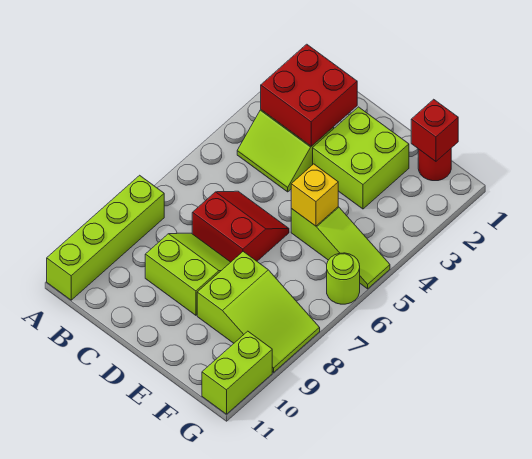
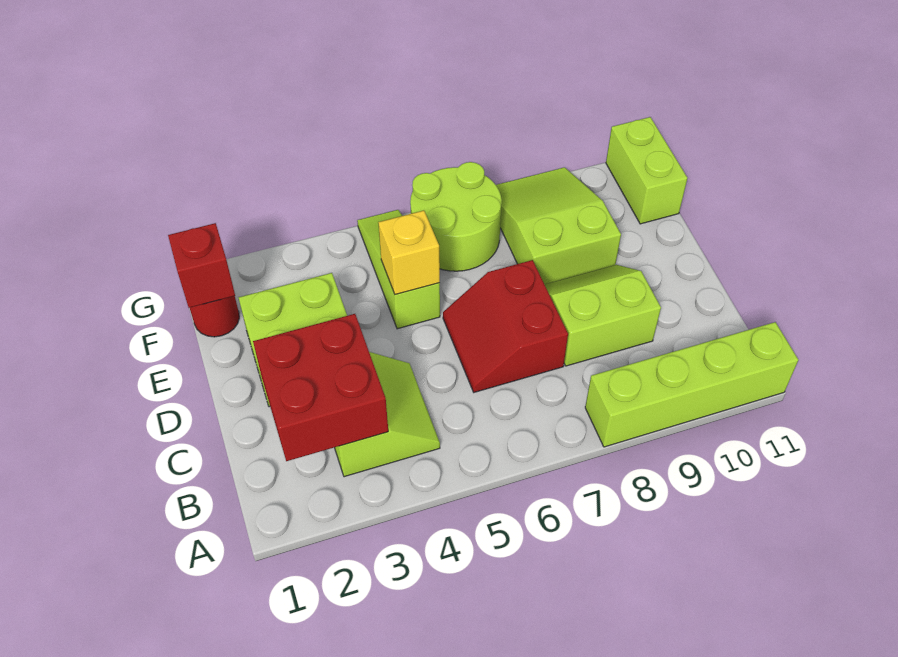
lime slope C8:D9 level 1 top 9 -> lime slope C8:D9 level 1 top C
lime round brick G6 level 1 -> lime round brick F6:G7 level 1
lime brick G10:G11 level 1 -> lime brick F11:G11 level 1

